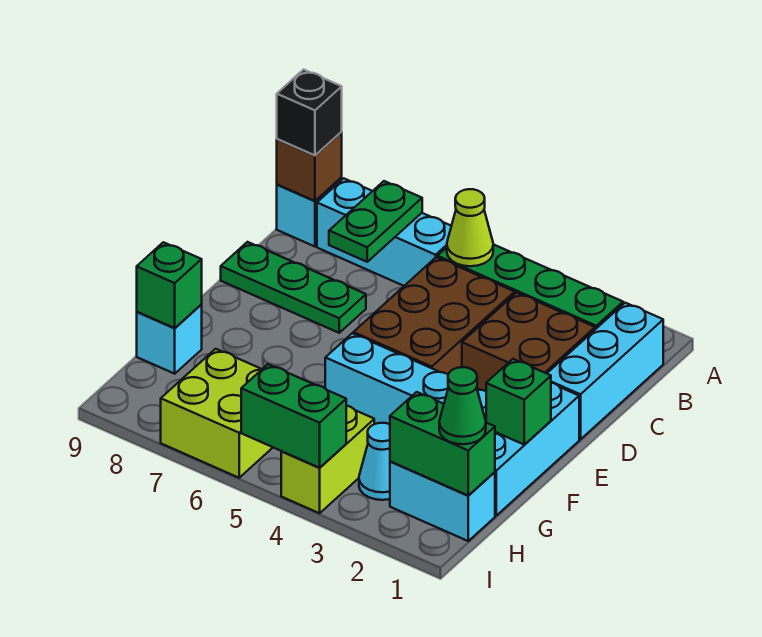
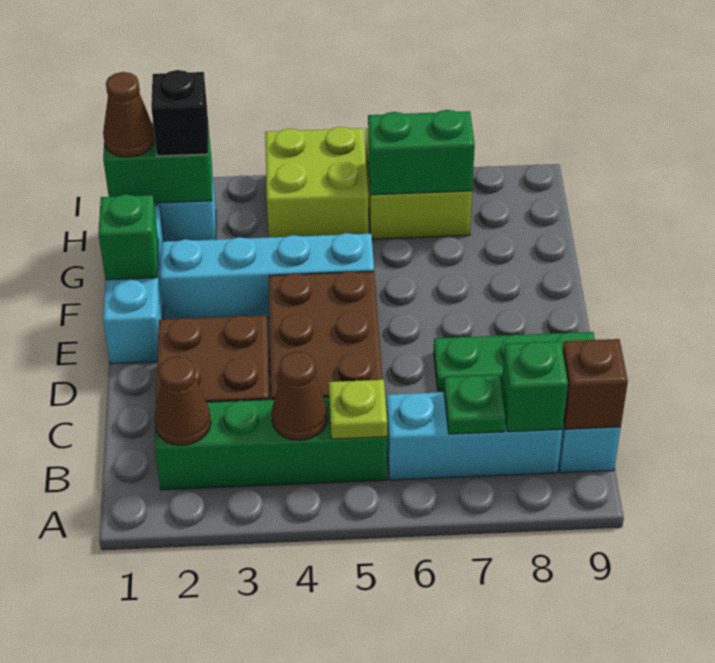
cyan brick B1:D1 level 1 -> none
none -> brown cone B2 level 2
none -> brown cone B4 level 2
lime cone B5 level 2 -> lime plate B5 level 2
green plate B7:C7 level 2 -> green plate B7 level 2
black brick B9 level 3 -> black brick H2 level 3
cyan brick G9 level 1 -> none
green brick G9 level 2 -> green brick B8 level 2
green cone H1 level 3 -> brown cone H1 level 3
cyan cone H3 level 1 -> none
lime brick H4:I4 level 1 -> lime brick H4:I5 level 1
green brick I4:I5 level 2 -> green brick H6:H7 level 2

